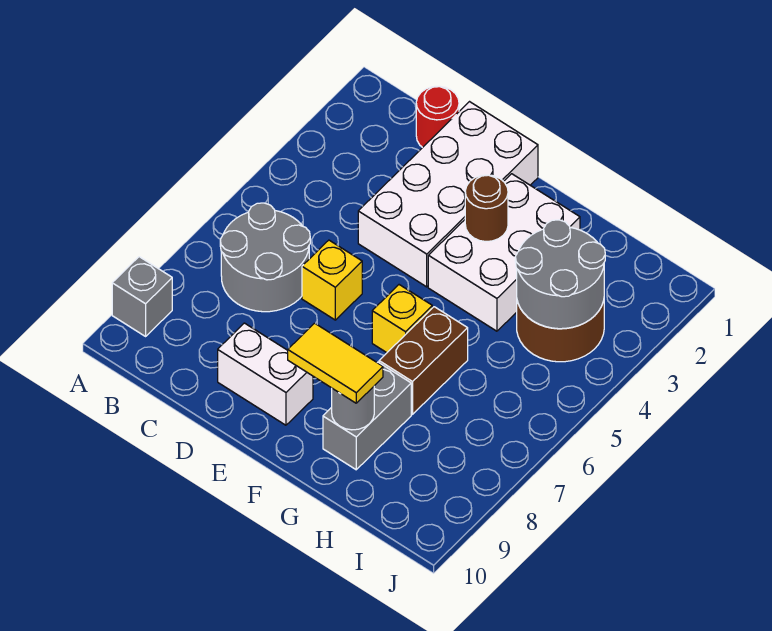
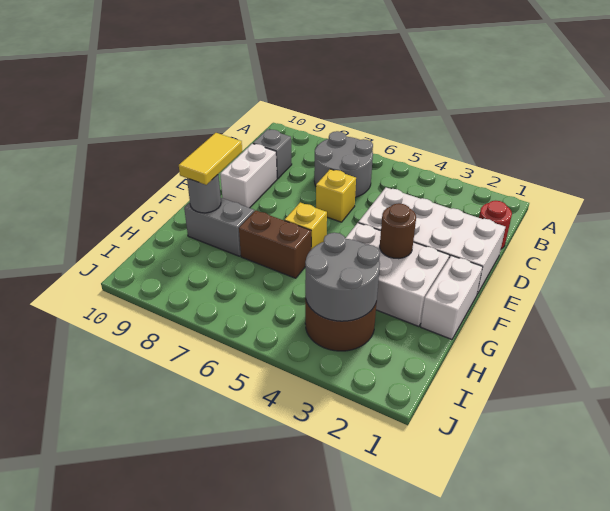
grey brick A9 level 1 -> grey brick C9 level 1
none -> white brick F1:G1 level 1

